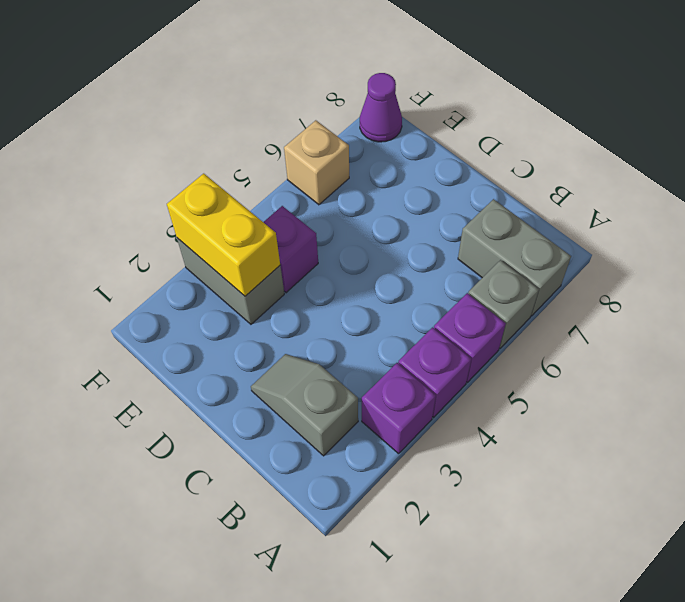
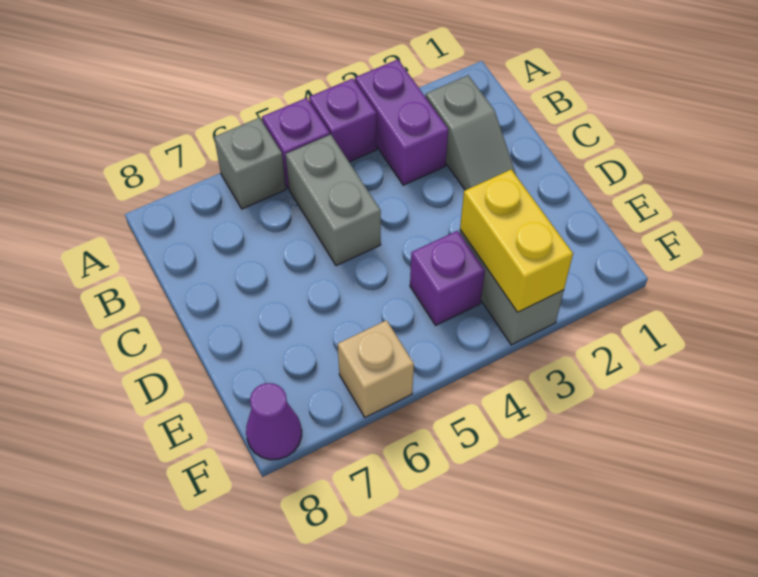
purple brick A3 level 1 -> purple brick A3:B3 level 1
grey brick A7:B7 level 1 -> grey brick B5:C5 level 1

